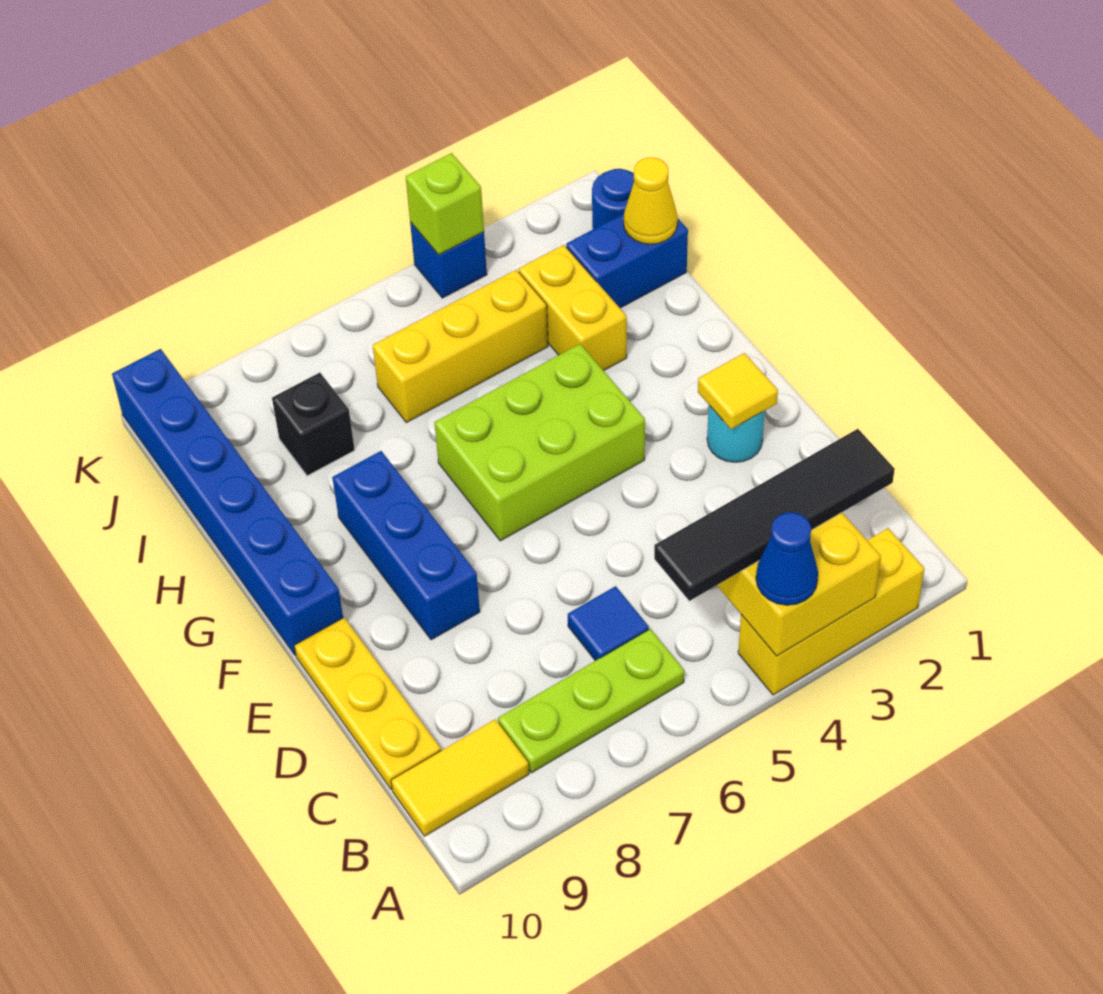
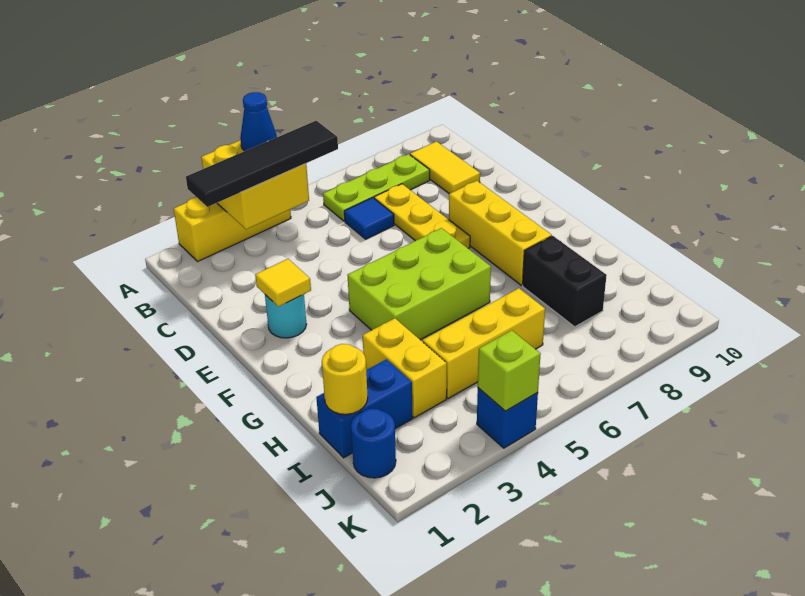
yellow tile B9:B10 level 1 -> yellow tile B9:C9 level 1
yellow plate C10:E10 level 1 -> yellow plate C7:E7 level 1
blue brick E8:G8 level 1 -> yellow brick E8:G8 level 1
blue brick F10:K10 level 1 -> none
yellow cone I1 level 2 -> yellow round brick I1 level 2
black brick I8 level 1 -> black brick H8:I8 level 1

